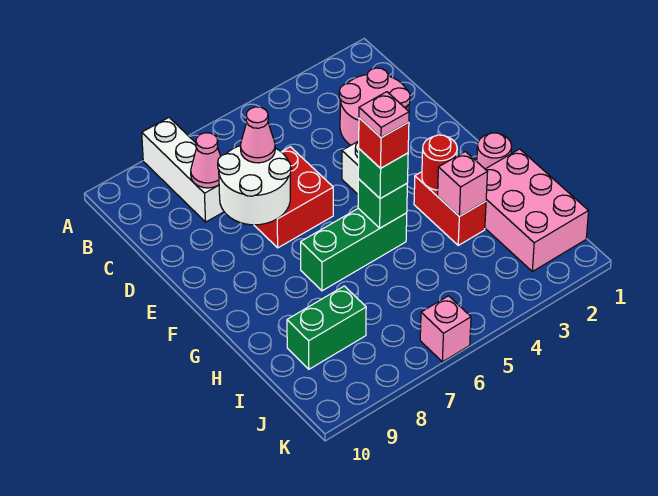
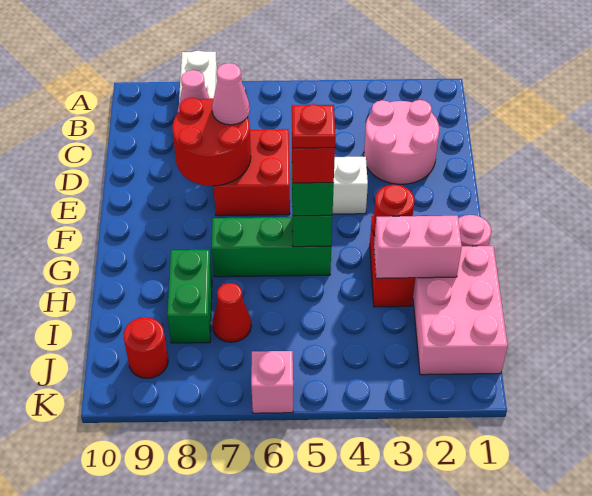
white round brick D7:E8 level 2 -> red round brick D7:E8 level 2
pink plate G5 level 5 -> red plate G5 level 5
pink brick H3 level 2 -> pink brick H2:H3 level 2
none -> red cone I7 level 1
green brick I8:I9 level 1 -> green brick H8:I8 level 1
none -> red round brick J9 level 1

